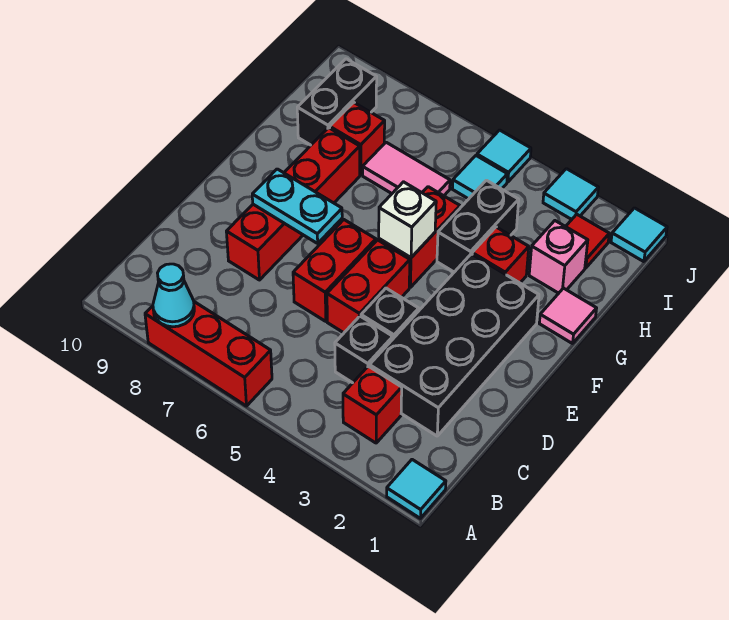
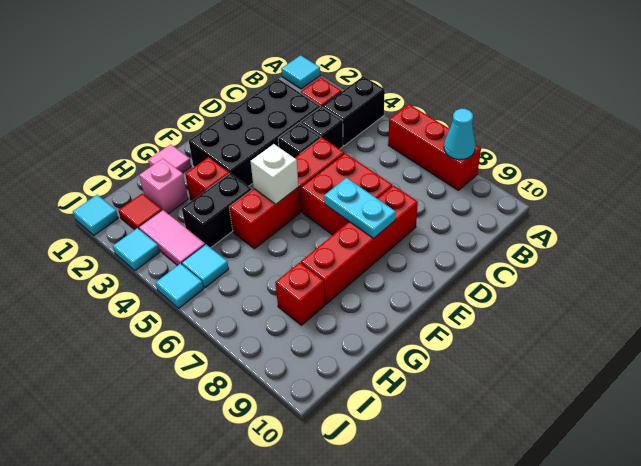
red brick D6:E6 level 1 -> red brick D6:E7 level 1
pink tile H6:H7 level 1 -> pink tile I3:I4 level 1
black brick H9:I9 level 1 -> black brick A4:B4 level 1

